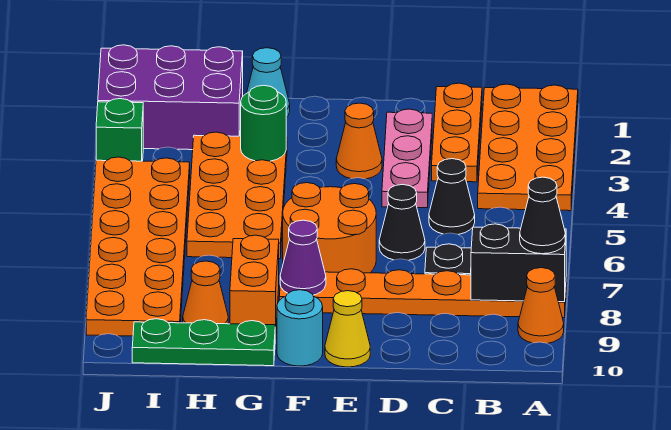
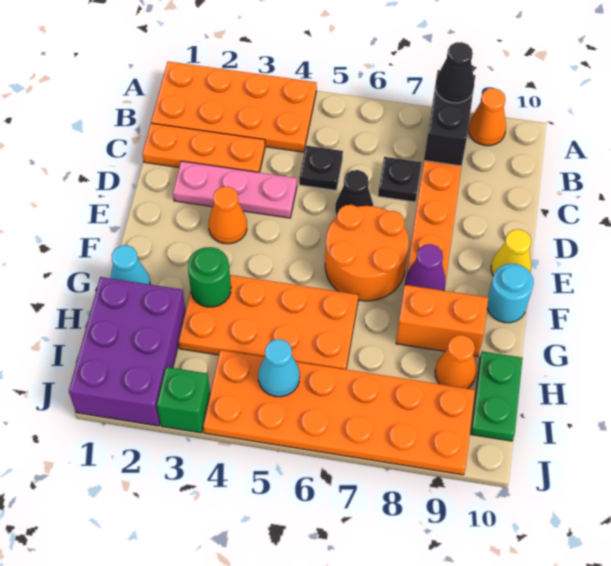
black cone C5 level 1 -> black plate C5 level 1
green plate G10:I10 level 1 -> green plate H10:I10 level 1
none -> cyan cone I5 level 2

